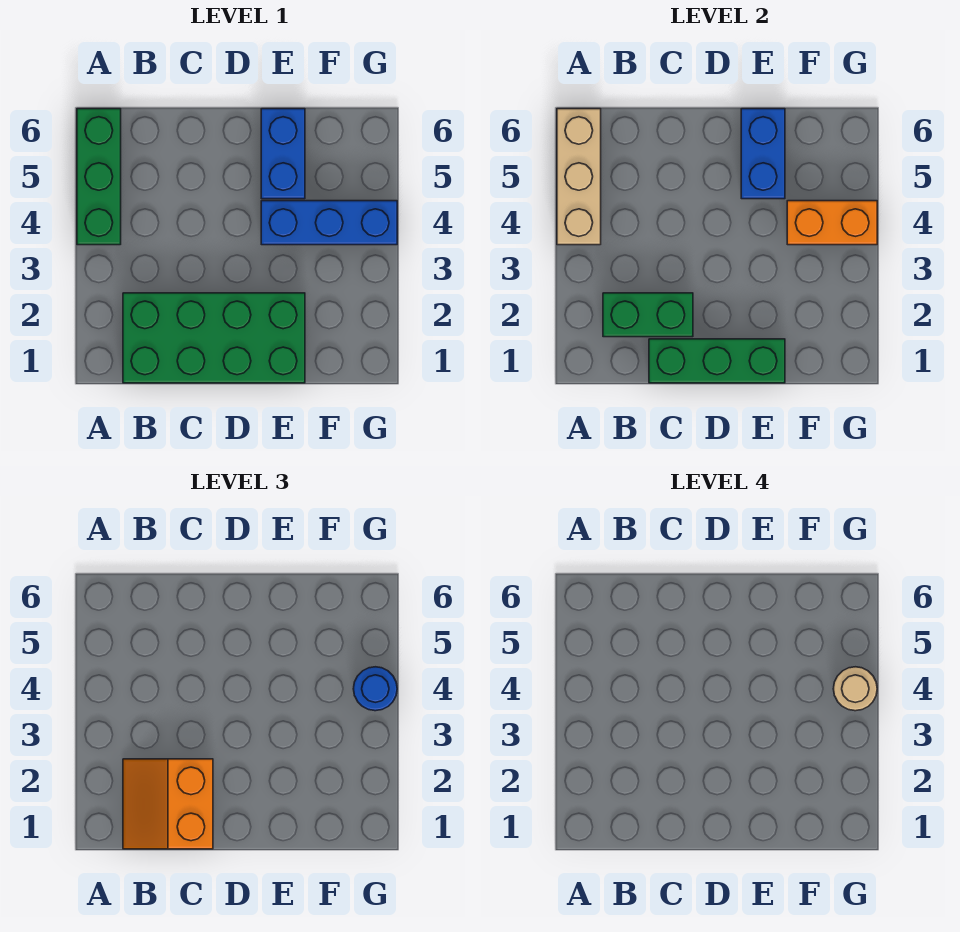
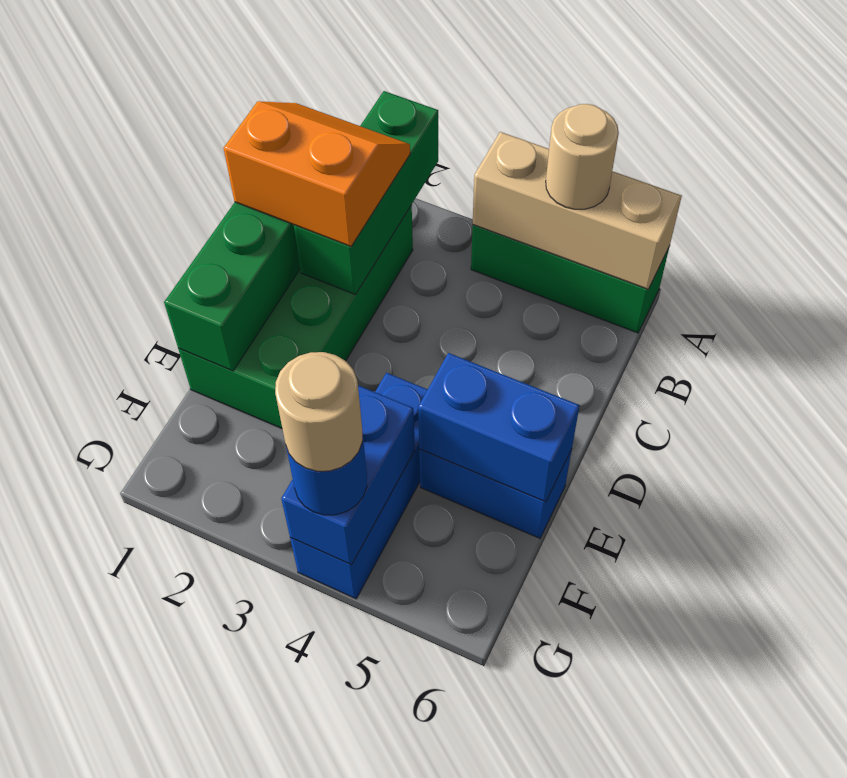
none -> tan round brick A5 level 3
green brick B2:C2 level 2 -> green brick A2:C2 level 2
orange brick F4:G4 level 2 -> blue brick F4:G4 level 2

